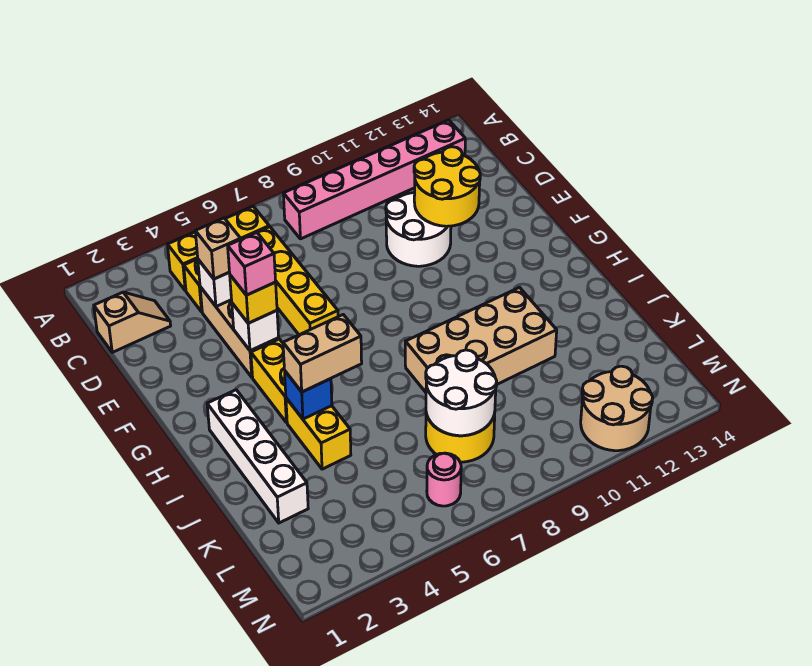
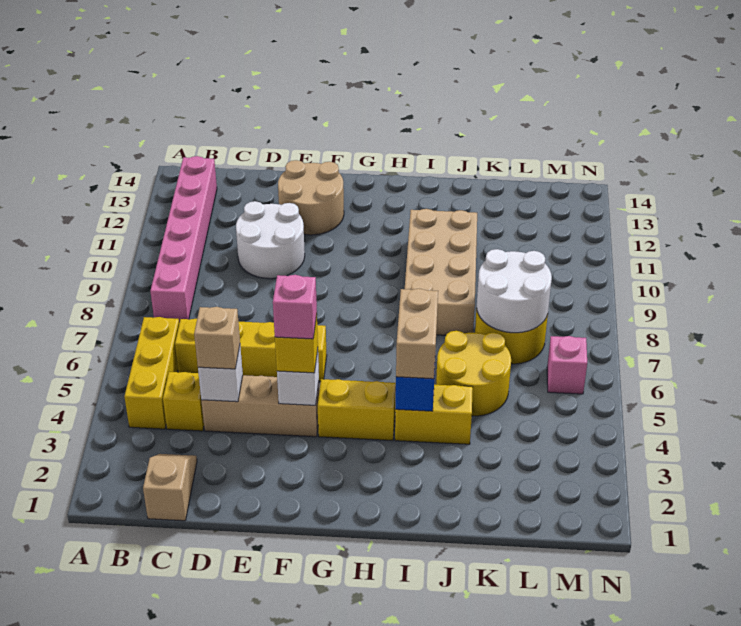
yellow round brick D11:E12 level 2 -> yellow round brick J5:K6 level 1
white brick H2:K2 level 1 -> none
pink round brick M6 level 1 -> pink brick M6 level 1
tan round brick M11:N12 level 1 -> tan round brick E12:F13 level 1

